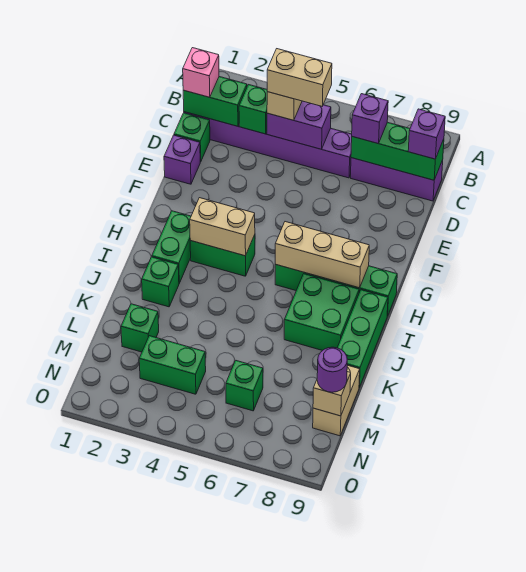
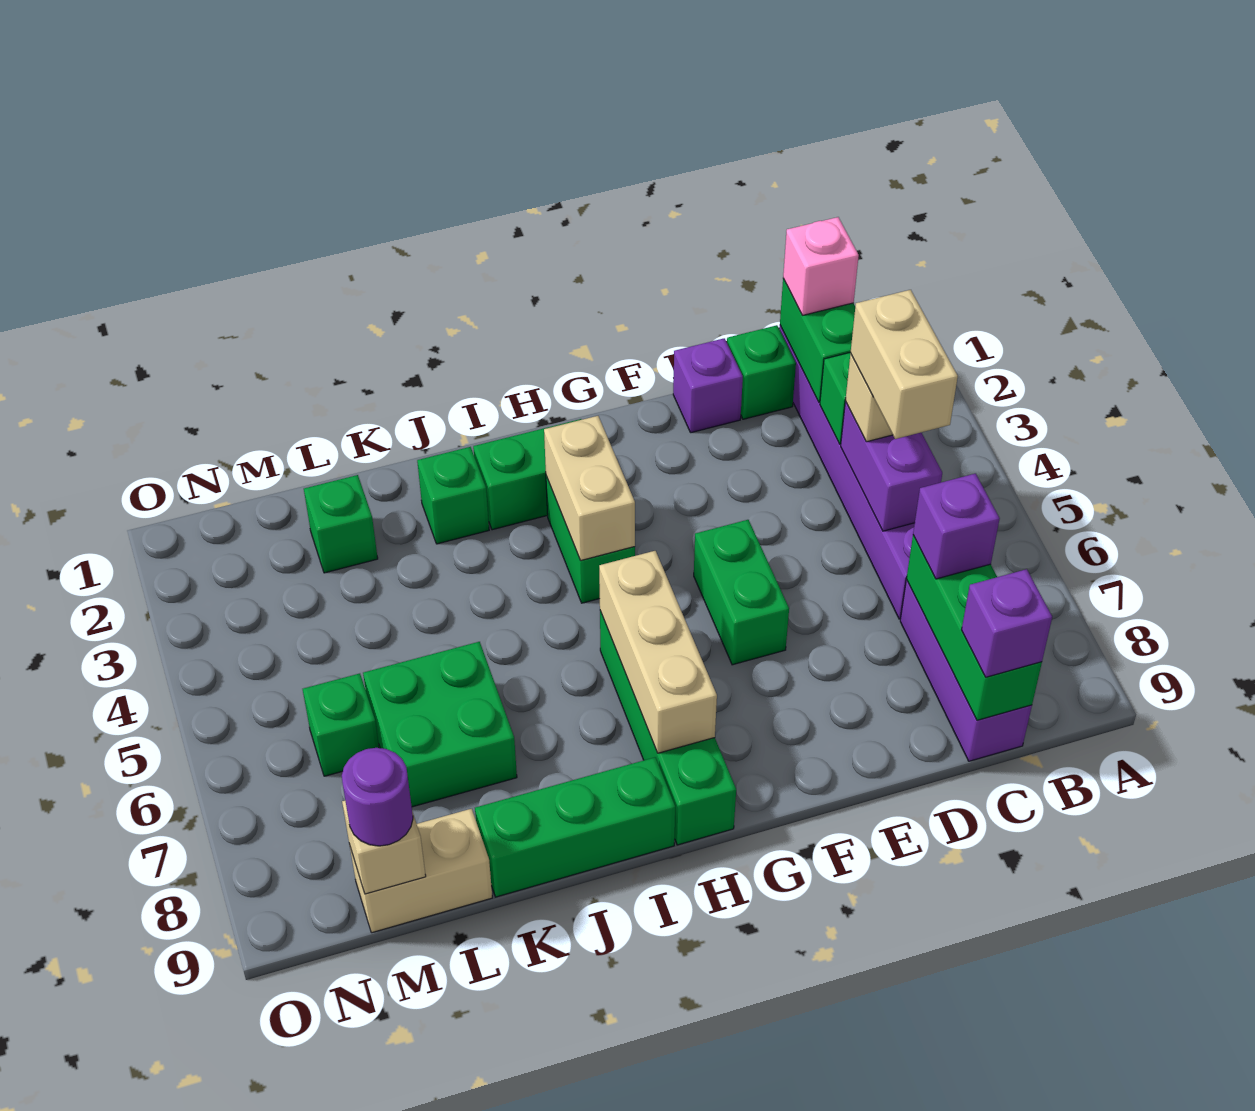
green brick I7:J8 level 1 -> green brick K6:L7 level 1
green brick M3:M4 level 1 -> green brick F5:F6 level 1

